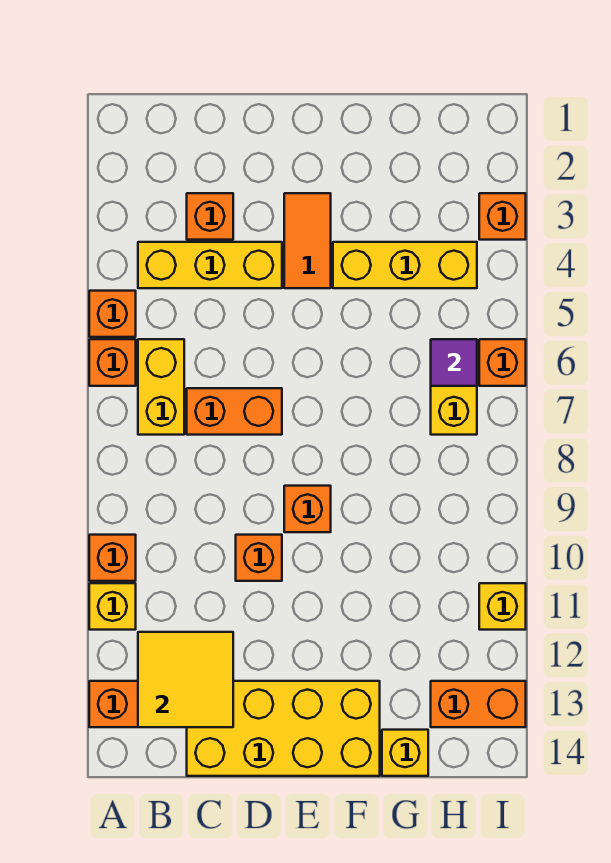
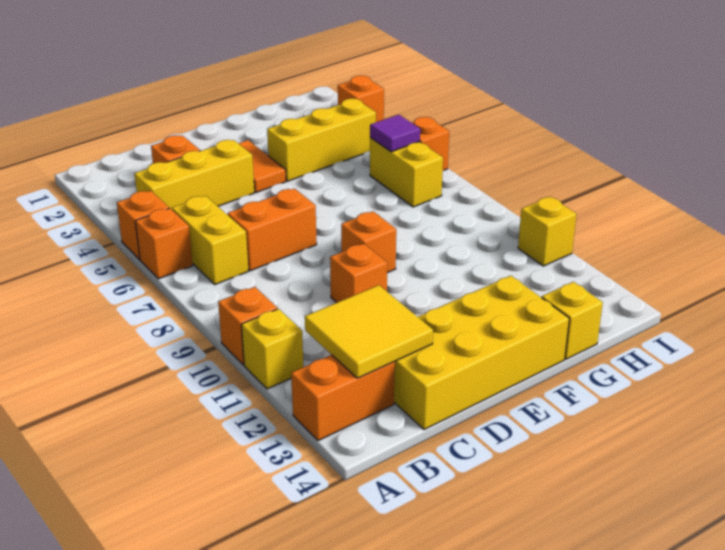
orange brick H13:I13 level 1 -> none

